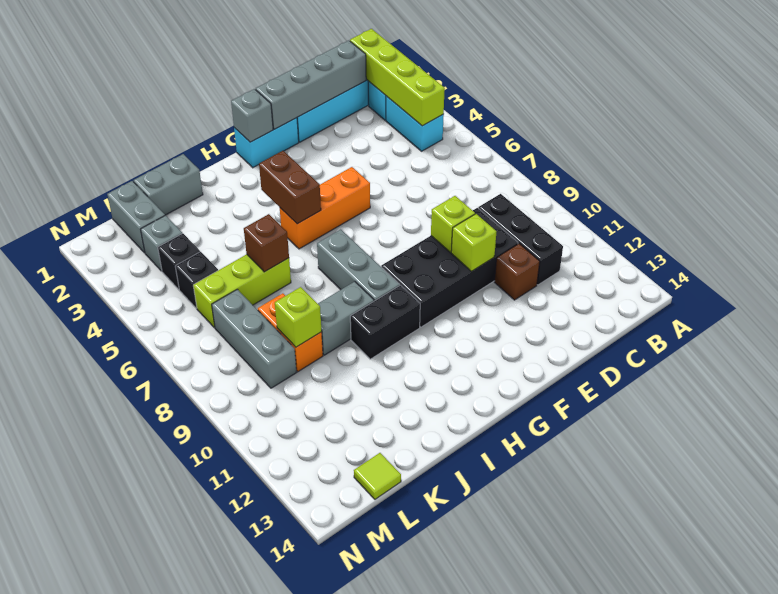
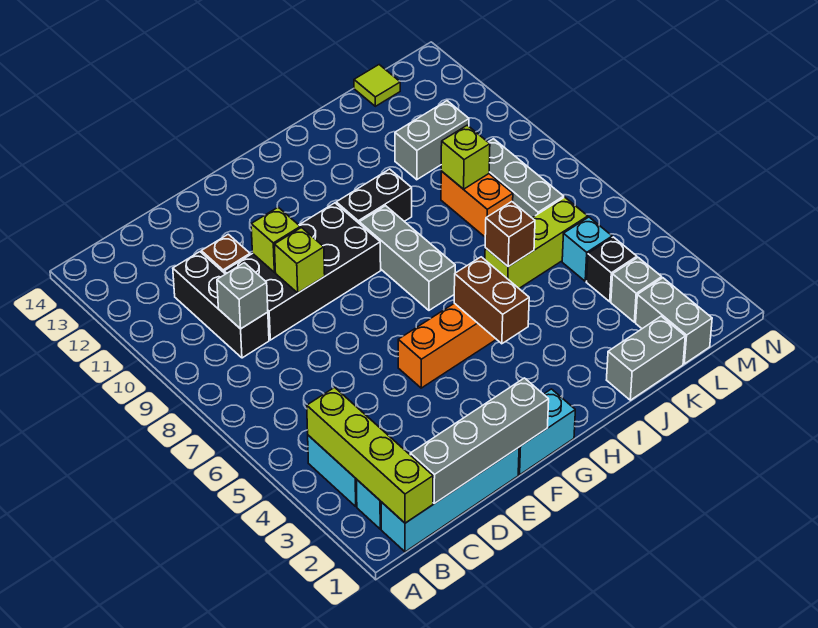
grey brick G1 level 2 -> grey brick C9 level 2
grey brick I9:J9 level 1 -> grey brick K11:L11 level 1
black brick L5 level 1 -> cyan brick L5 level 1

